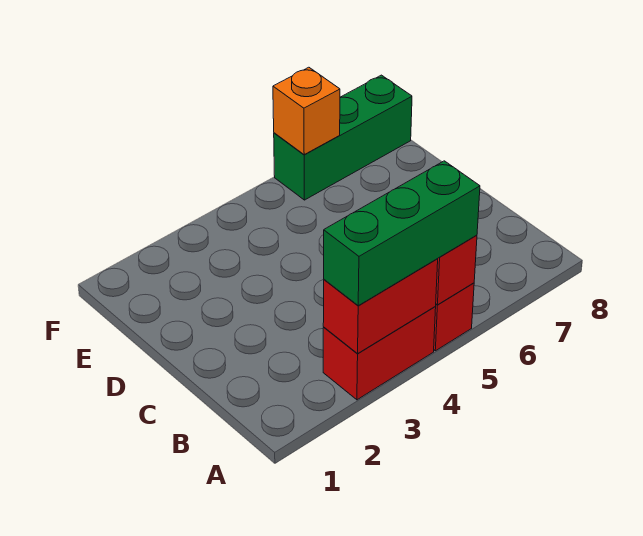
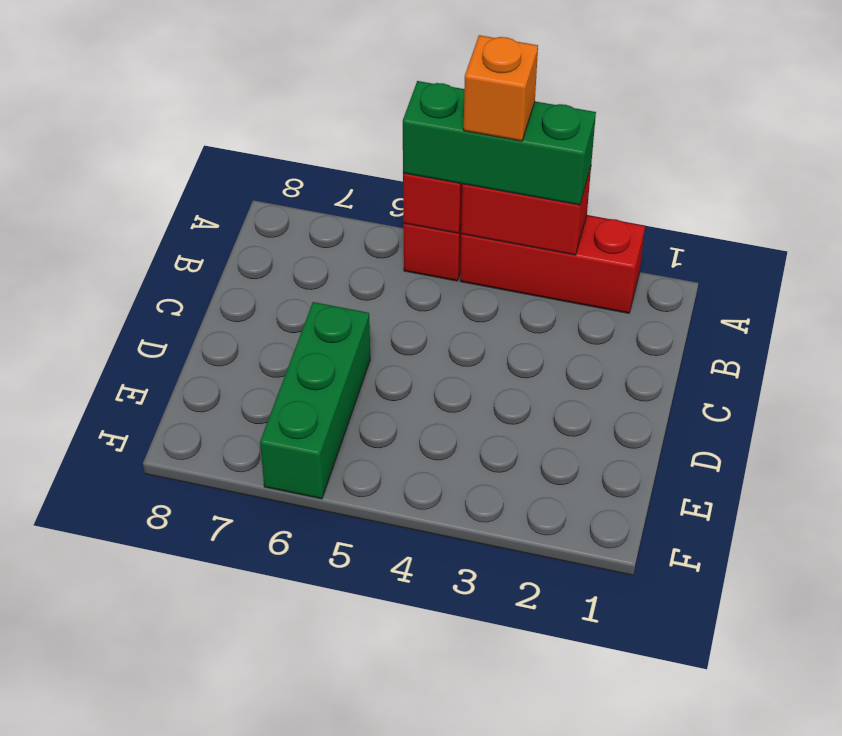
red brick A3:A4 level 1 -> red brick A2:A4 level 1
green brick F6:F8 level 1 -> green brick D6:F6 level 1
orange brick F6 level 2 -> orange brick A4 level 4

